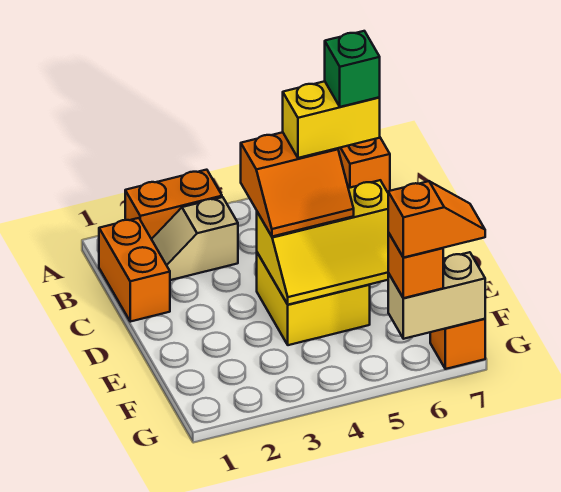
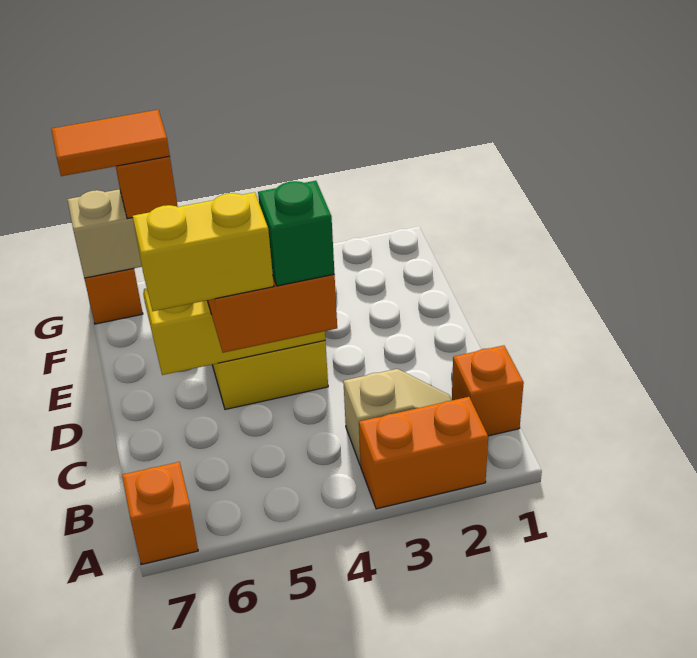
orange brick B1:C1 level 1 -> orange brick B1 level 1
green brick C6 level 5 -> green brick C4 level 4
orange slope G6:G7 level 4 top 6 -> orange tile G6:G7 level 4

